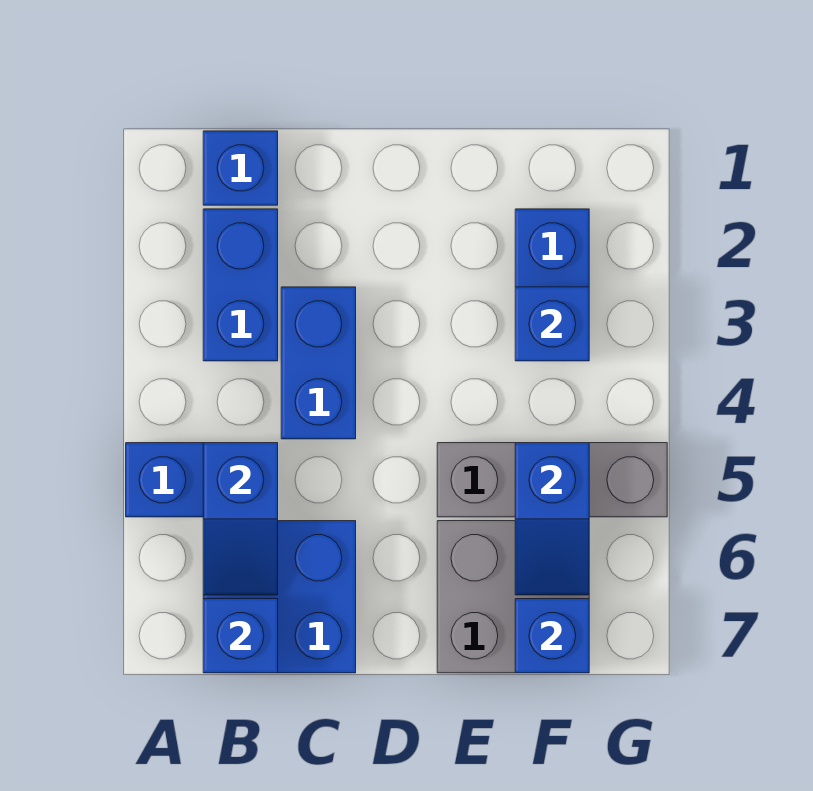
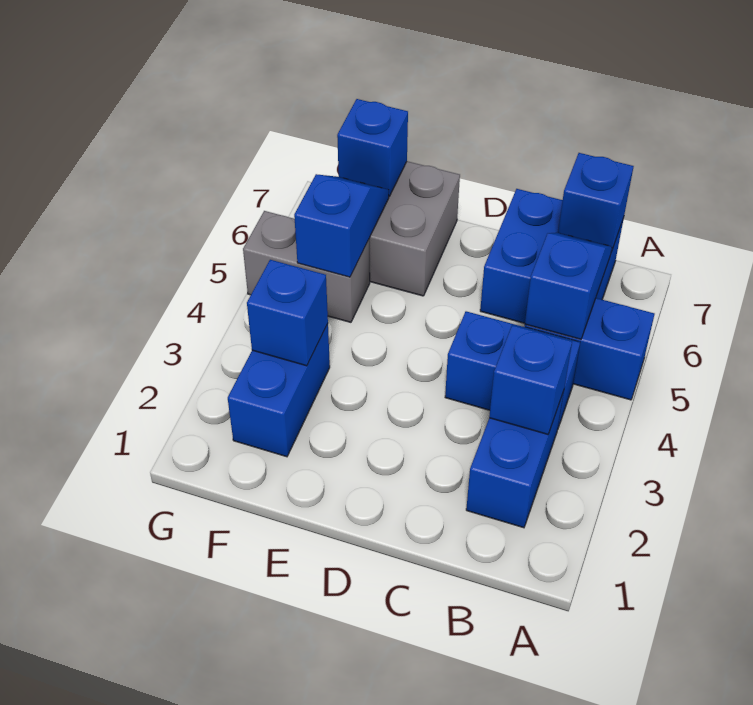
blue brick B1 level 1 -> blue brick B3 level 2
blue brick C3:C4 level 1 -> blue brick B4:C4 level 1
grey brick E5:G5 level 1 -> grey brick F5:G5 level 1

